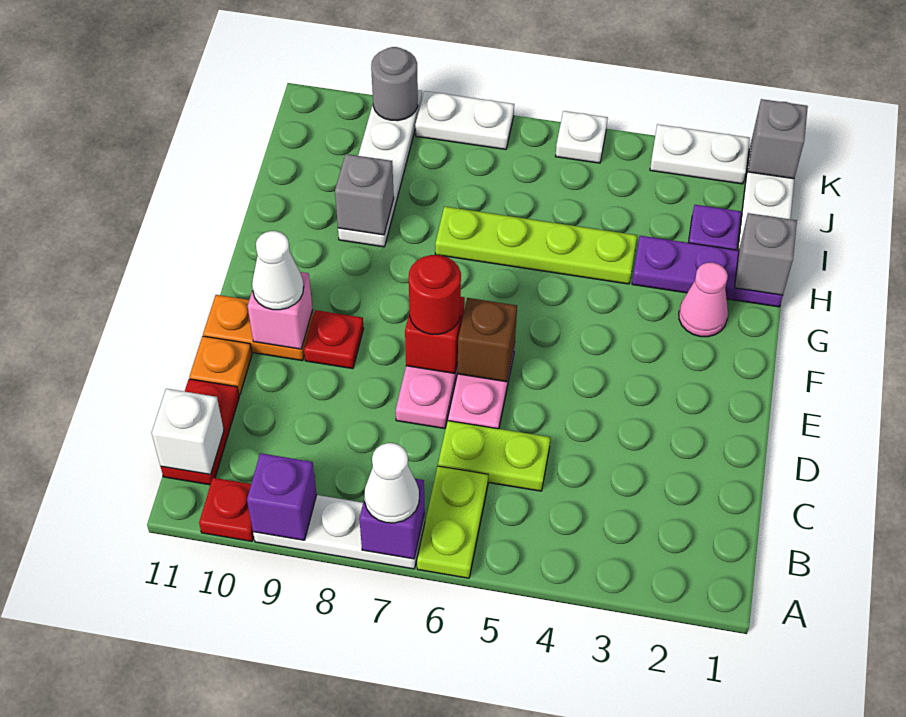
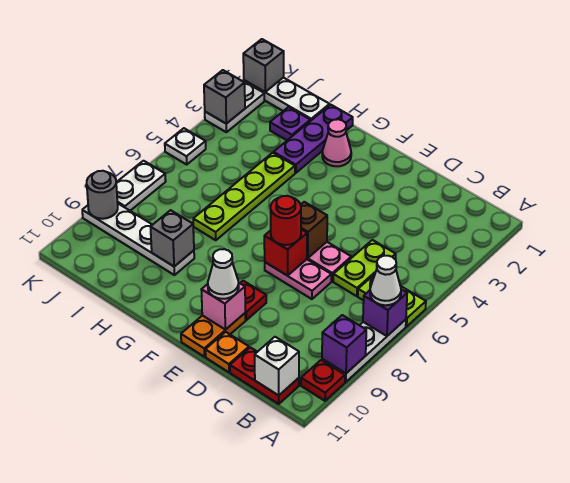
grey brick H1 level 2 -> grey brick K3 level 2

